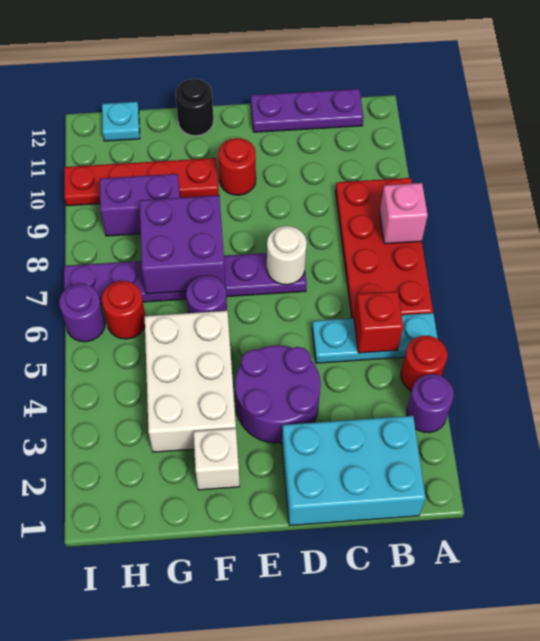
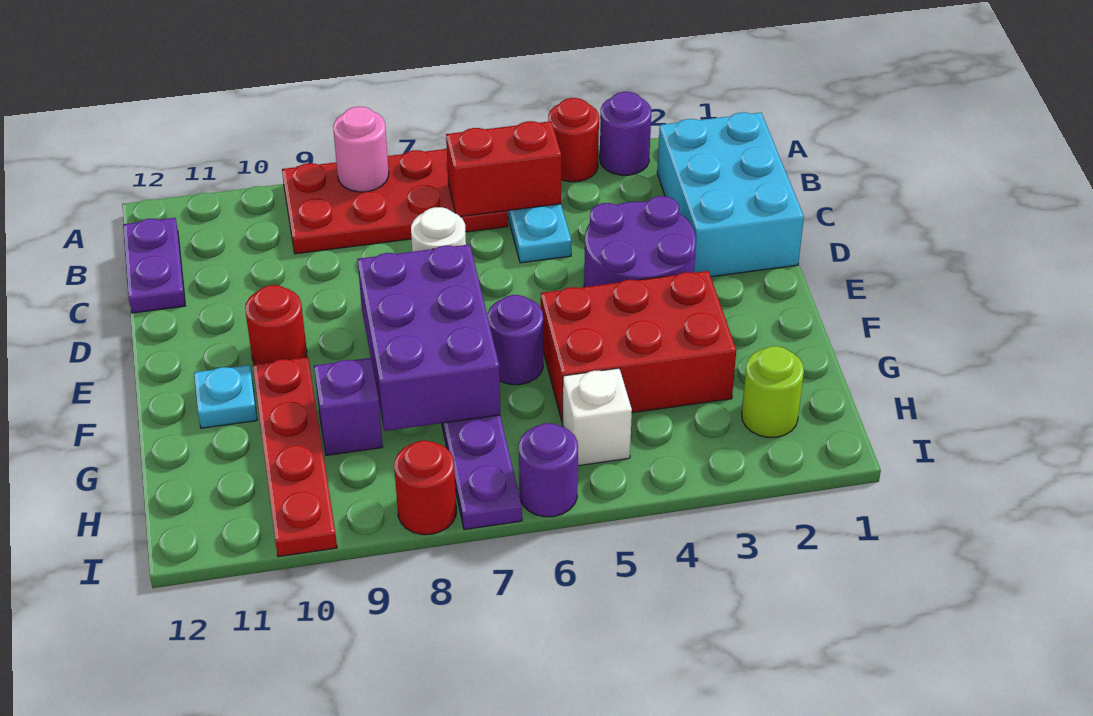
pink brick A8 level 2 -> pink round brick A8 level 2
red brick B5 level 2 -> red brick B5:B6 level 2
purple plate B12:D12 level 1 -> purple plate B12:C12 level 1
white brick F2 level 1 -> white brick H5 level 1
white brick F3:G5 level 1 -> red brick F3:G5 level 1
purple brick F7:G8 level 2 -> purple brick E7:G8 level 2
black round brick F12 level 1 -> none
purple brick G9:H9 level 1 -> purple brick G9 level 1
none -> lime round brick H2 level 1
red round brick H6 level 1 -> red round brick I8 level 1
cyan plate H12 level 1 -> cyan plate F11 level 1

